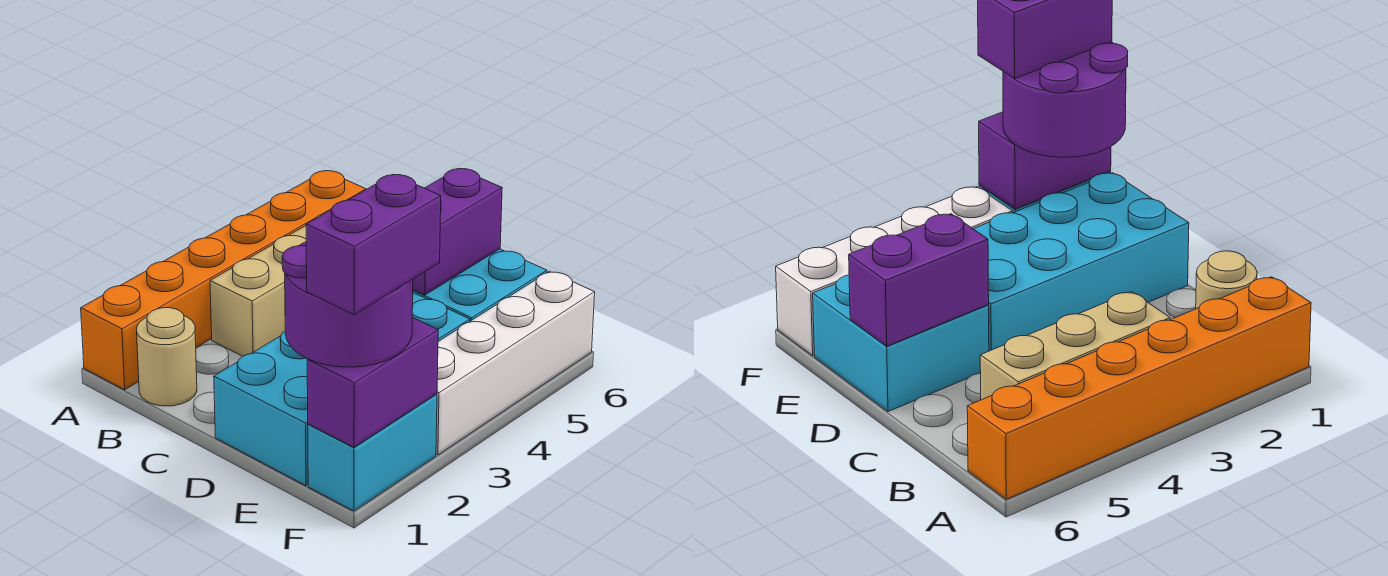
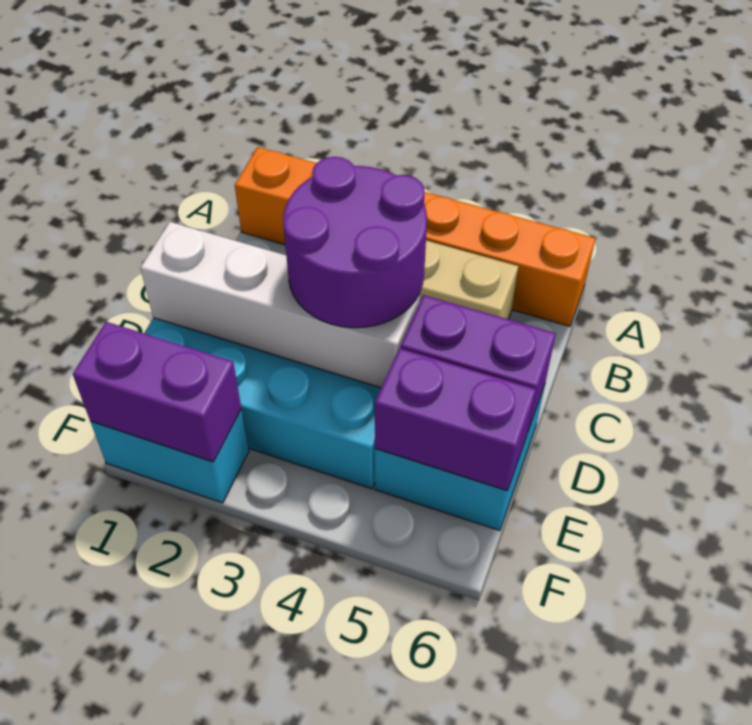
tan round brick B1 level 1 -> none
purple round brick E1:F2 level 3 -> purple round brick C3:D4 level 3
purple brick F1:F2 level 4 -> purple brick E5:E6 level 2
white brick F3:F6 level 1 -> white brick D1:D4 level 2

